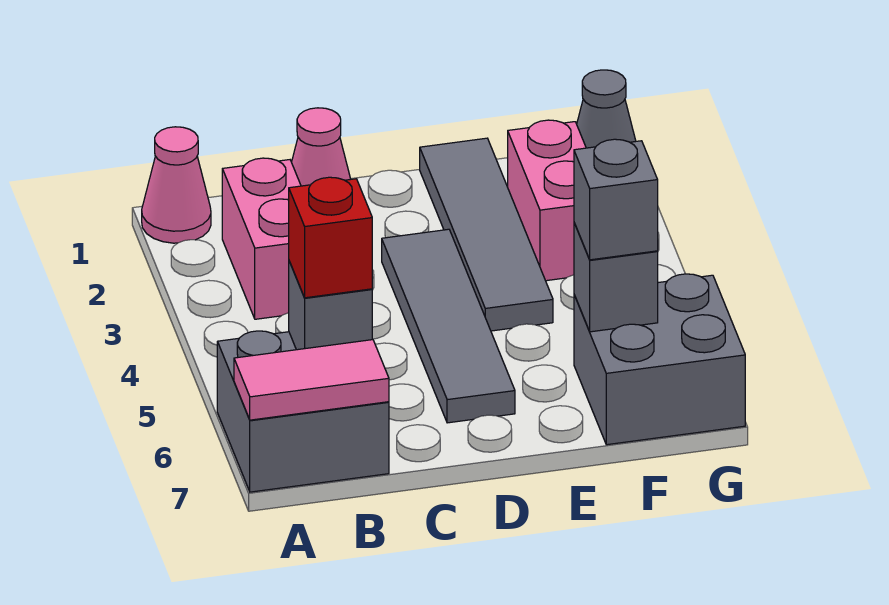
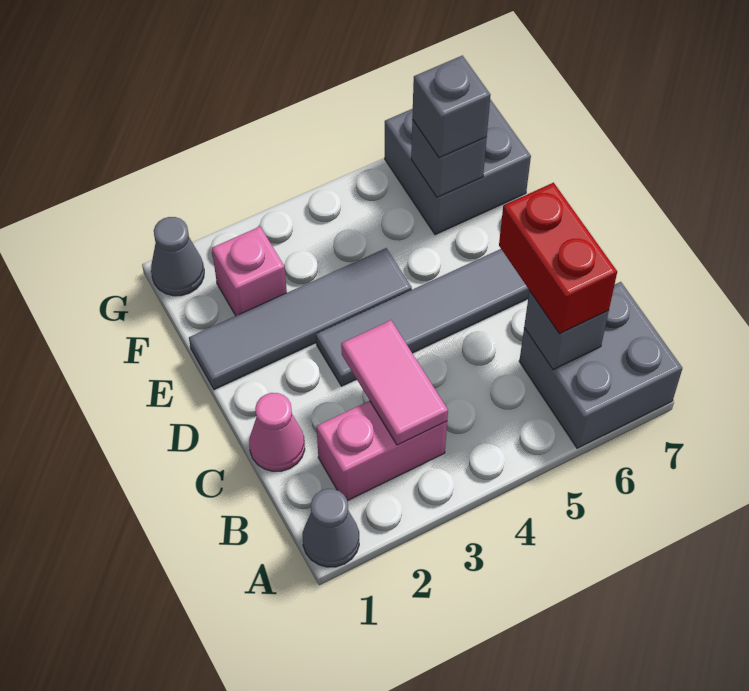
pink cone A1 level 1 -> grey cone A1 level 1
pink tile A7:B7 level 2 -> pink tile B3:C3 level 2
red brick B6 level 3 -> red brick B6:C6 level 3
pink brick F2:F3 level 1 -> pink brick F2 level 1

